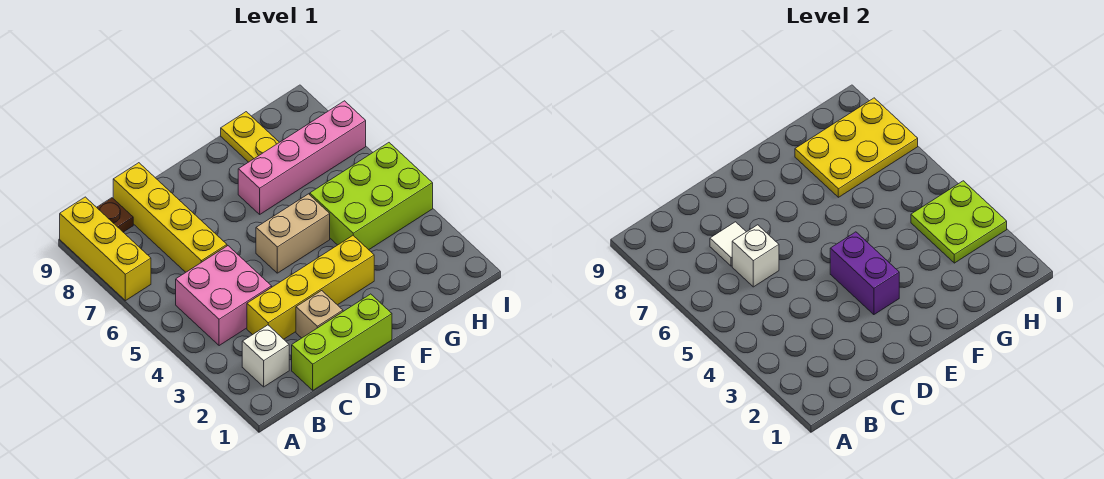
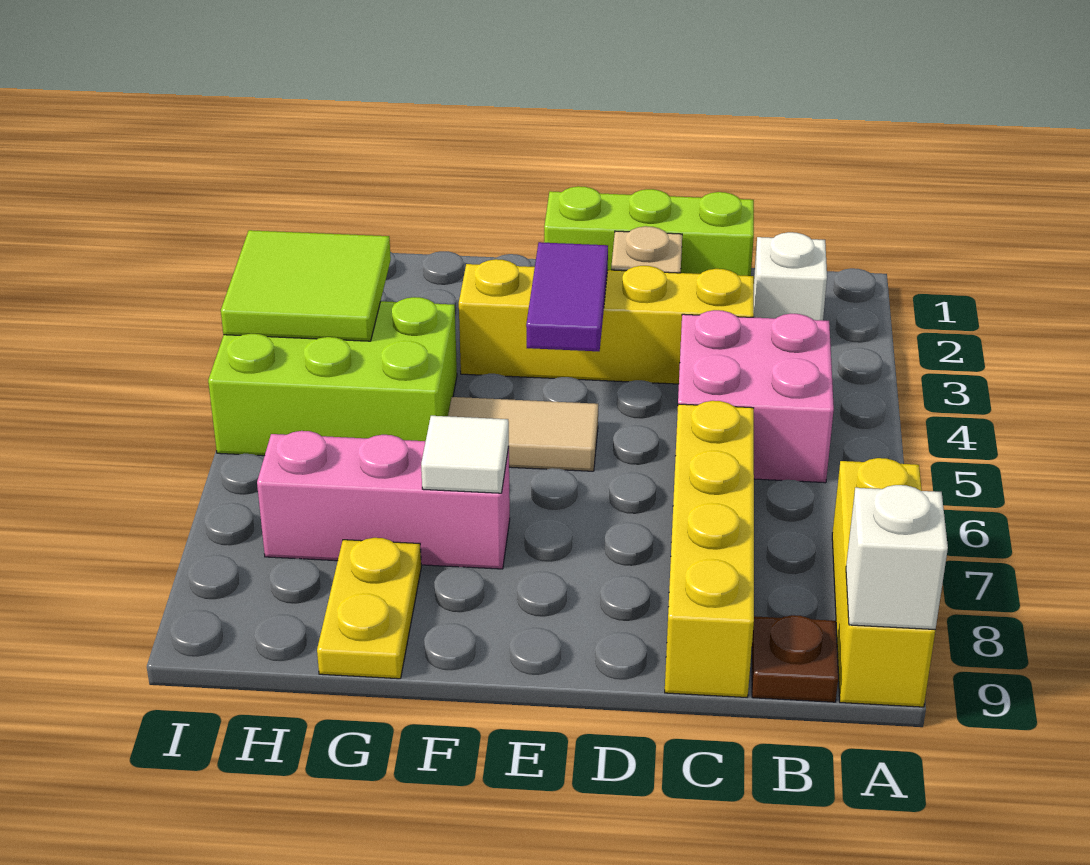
white brick C6 level 2 -> white brick A9 level 2
white tile C7 level 2 -> white tile F7 level 2
purple brick E3:E4 level 2 -> purple tile E3:E4 level 2
tan brick E5:F5 level 1 -> tan tile E5:F5 level 1
pink brick F7:I7 level 1 -> pink brick F7:H7 level 1
yellow plate G7:I8 level 2 -> none
lime plate H3:I4 level 2 -> lime tile H3:I4 level 2

